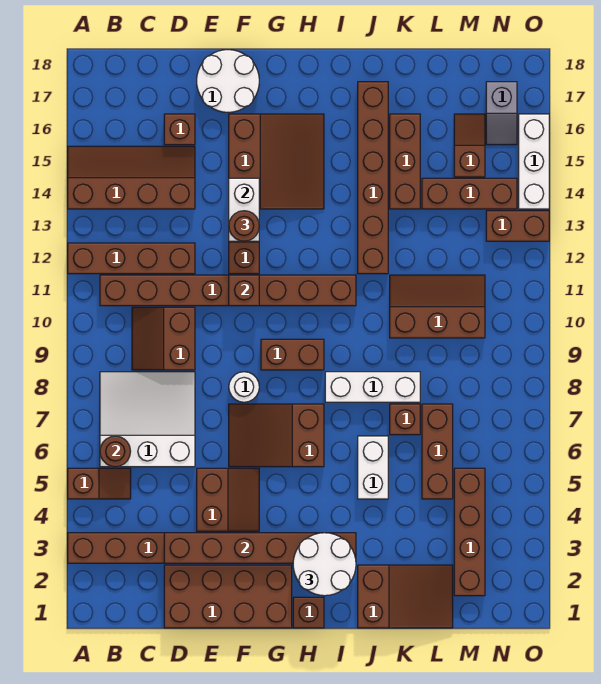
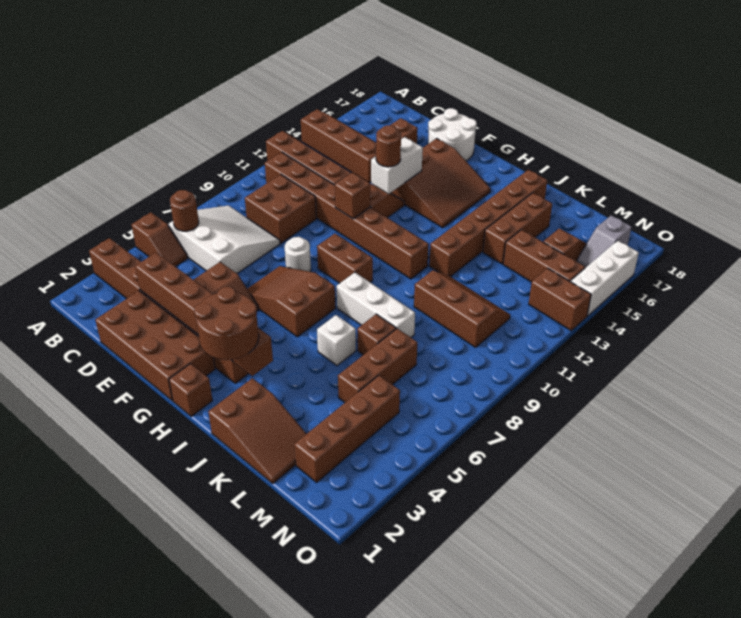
brown slope C9:D10 level 1 top D -> brown brick C9:D10 level 1
white round brick H2:I3 level 3 -> brown round brick H2:I3 level 3
white brick J5:J6 level 1 -> white brick J6 level 1

